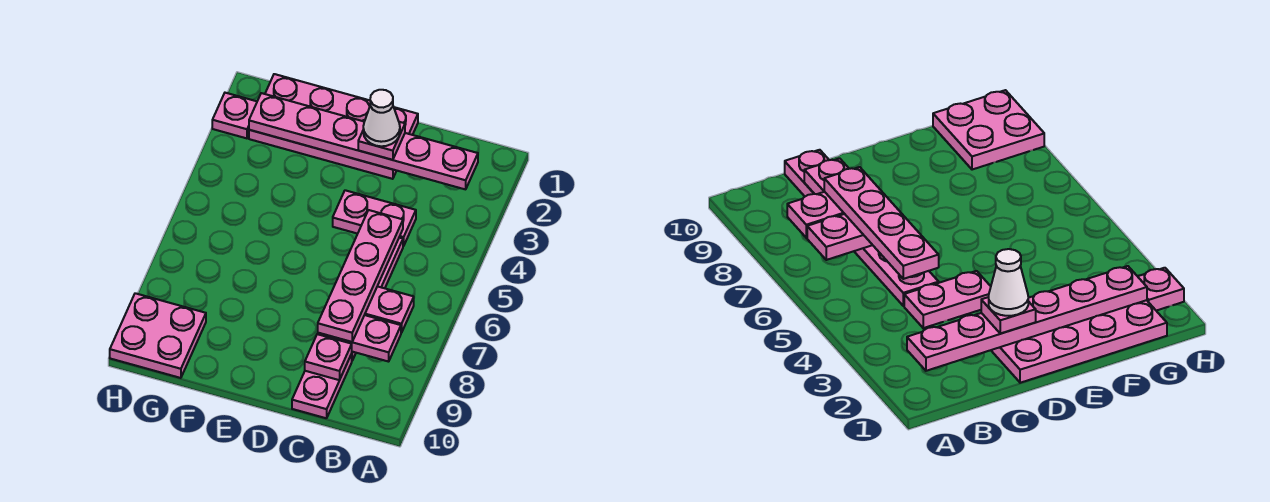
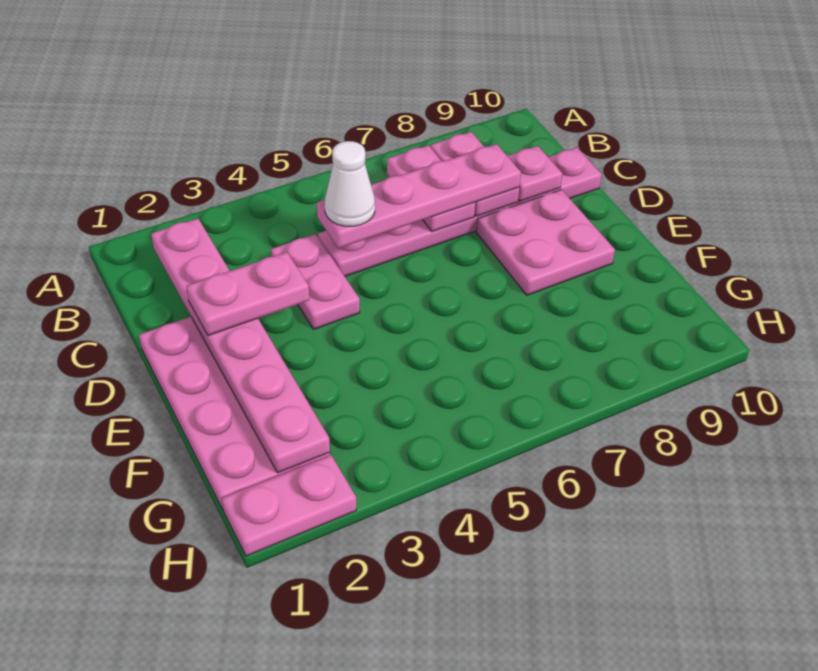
pink plate D2 level 3 -> pink plate D2:D3 level 3
white cone D2 level 4 -> white cone C5 level 4
pink plate G9:H10 level 1 -> pink plate D8:E9 level 1
pink plate H2 level 1 -> pink plate H1:H2 level 1

